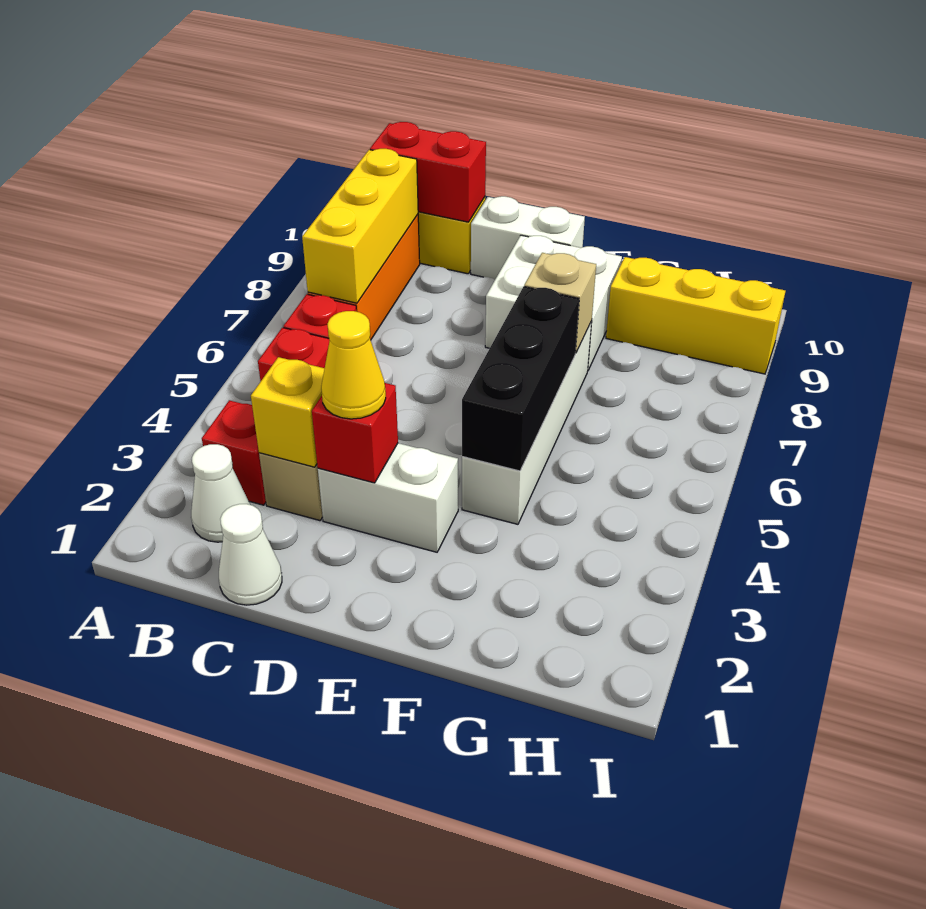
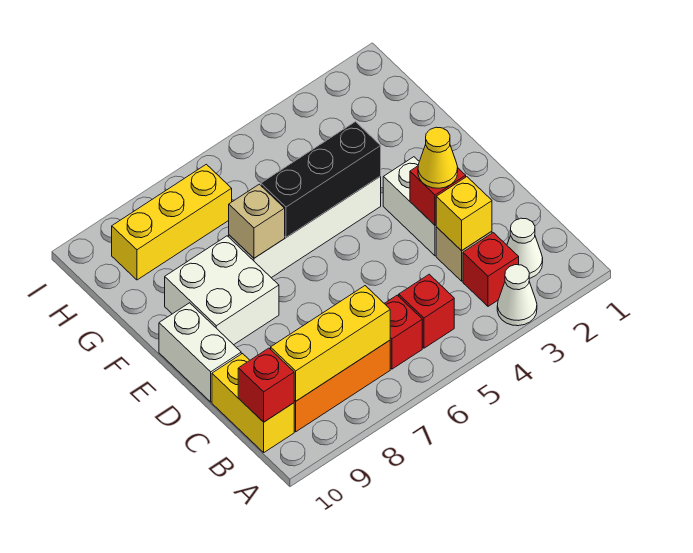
red brick B10:C10 level 2 -> red brick B10 level 2
white cone C1 level 1 -> white cone A3 level 1
yellow brick G9:I9 level 1 -> yellow brick H7:H9 level 1

